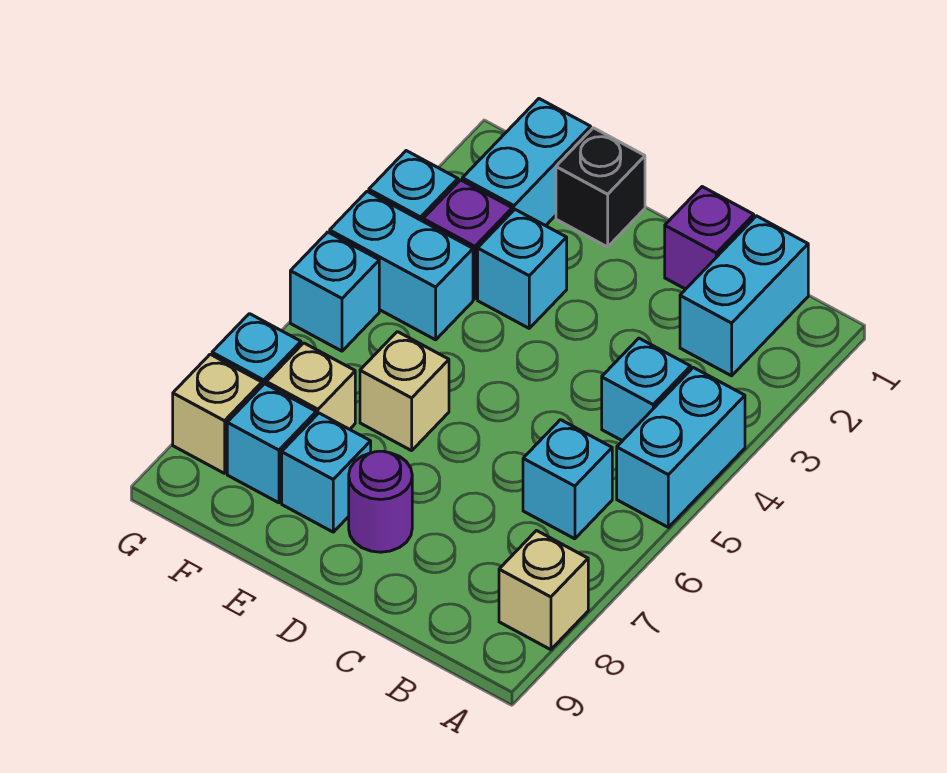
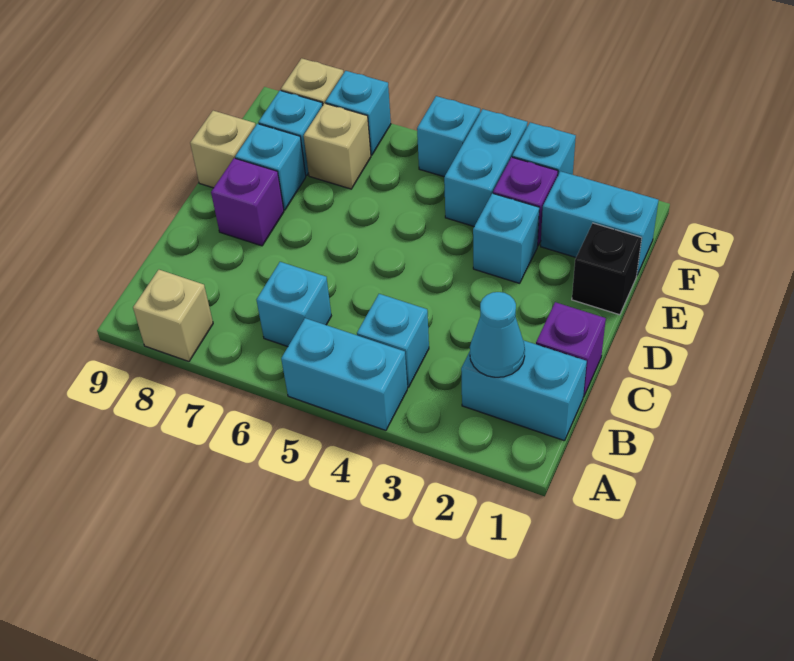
none -> cyan cone B2 level 2
purple round brick D8 level 1 -> purple brick D8 level 1
tan brick E6 level 1 -> tan brick E9 level 1

